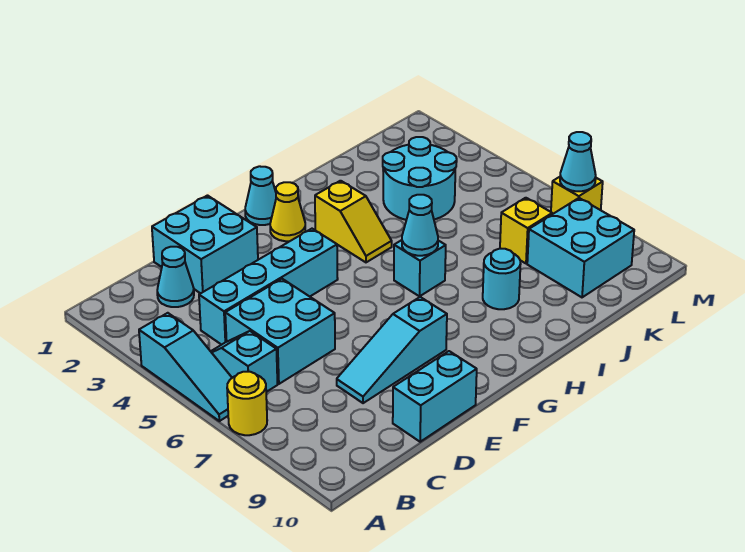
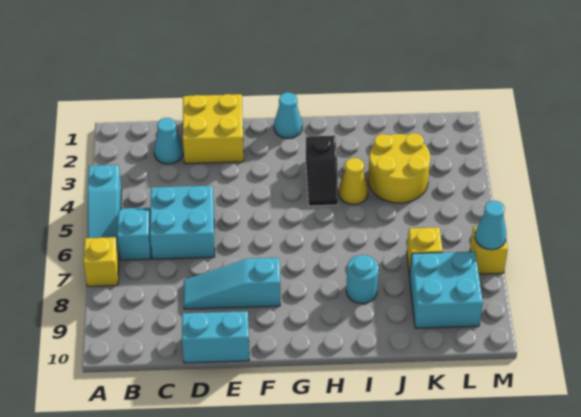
yellow round brick A7 level 1 -> yellow brick A7 level 1
cyan brick C4:F4 level 1 -> none
cyan brick D1:E2 level 1 -> yellow brick D1:E2 level 1
yellow cone G2 level 1 -> yellow cone I4 level 1
yellow slope H3:H4 level 1 top 3 -> black slope H3:H4 level 1 top 3
cyan brick H6 level 1 -> none
cyan cone H6 level 2 -> none
cyan round brick J3:K4 level 1 -> yellow round brick J3:K4 level 1

